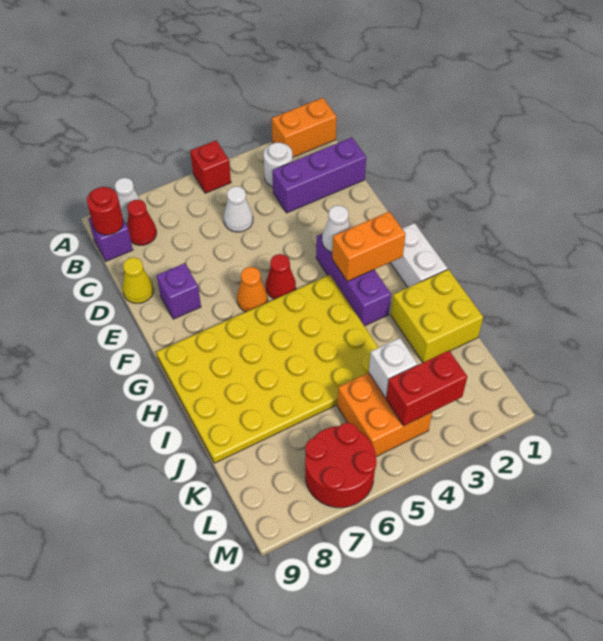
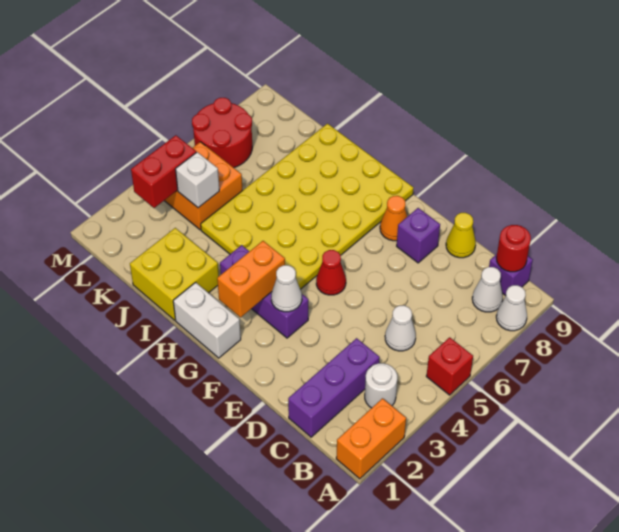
red cone B8 level 1 -> white cone B8 level 1
orange cone F6 level 1 -> orange cone F8 level 1

